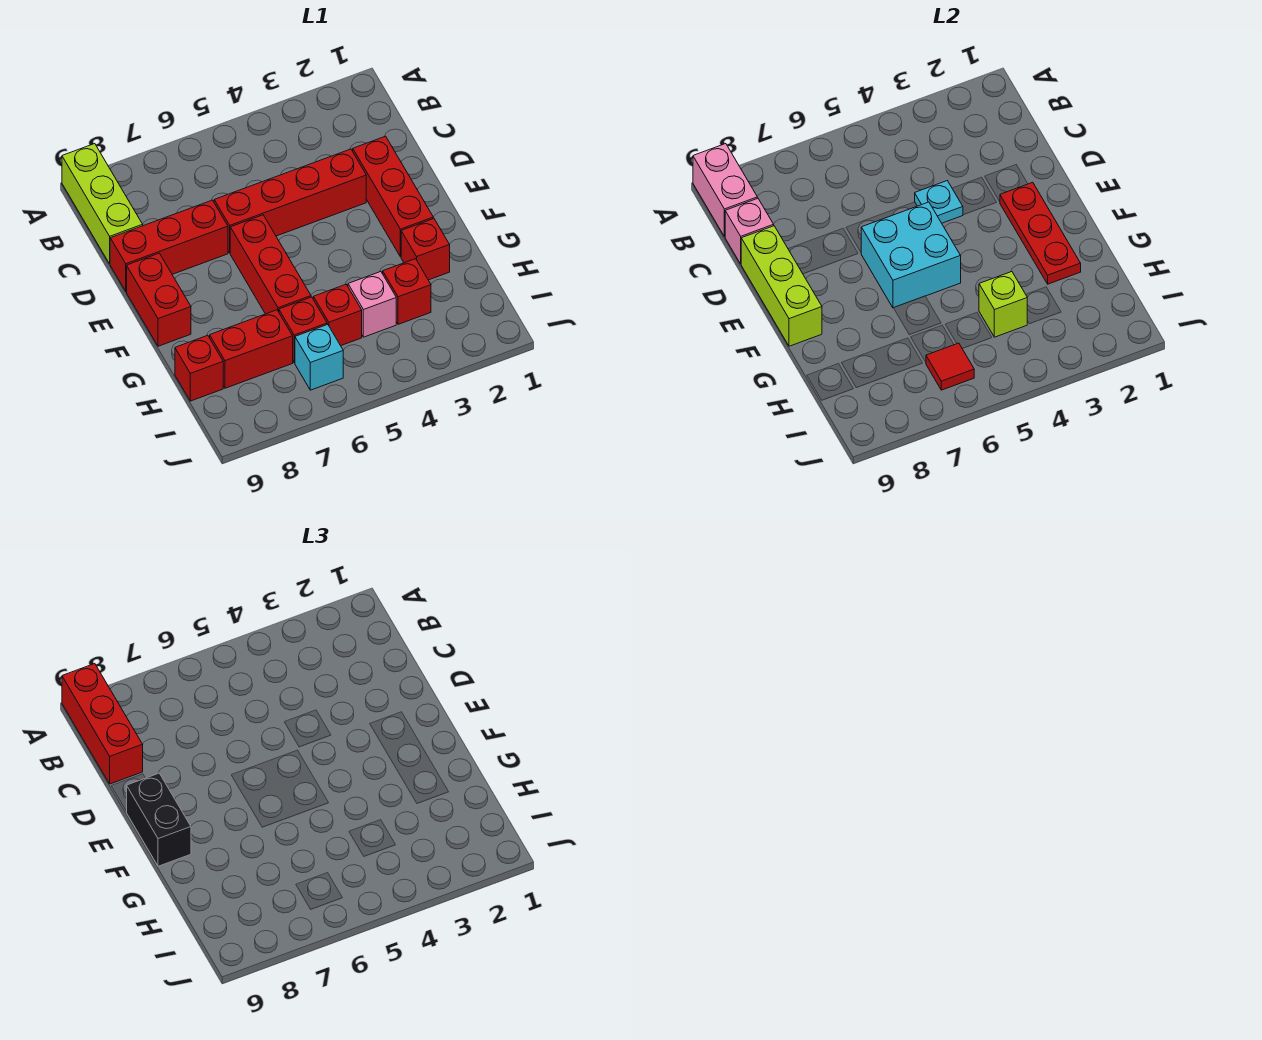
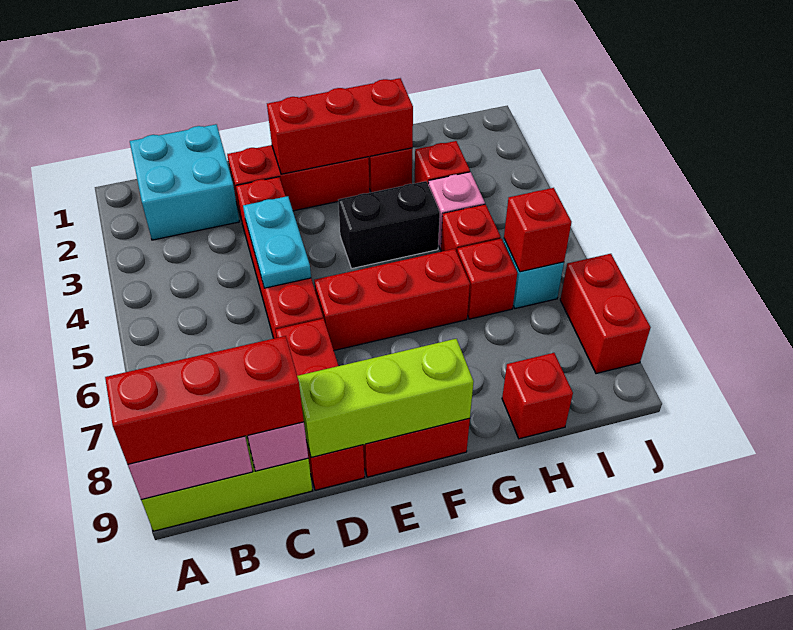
cyan plate D4 level 2 -> cyan plate D4:D5 level 2
red plate E2:G2 level 2 -> red brick E2:G2 level 2
cyan brick E5:F6 level 2 -> cyan brick B1:C2 level 1
black brick E9:F9 level 3 -> black brick F4:G4 level 1
lime brick H4 level 2 -> none
red brick H7:H8 level 1 -> red brick J7:J8 level 1
red tile I6 level 2 -> red brick I6 level 2

